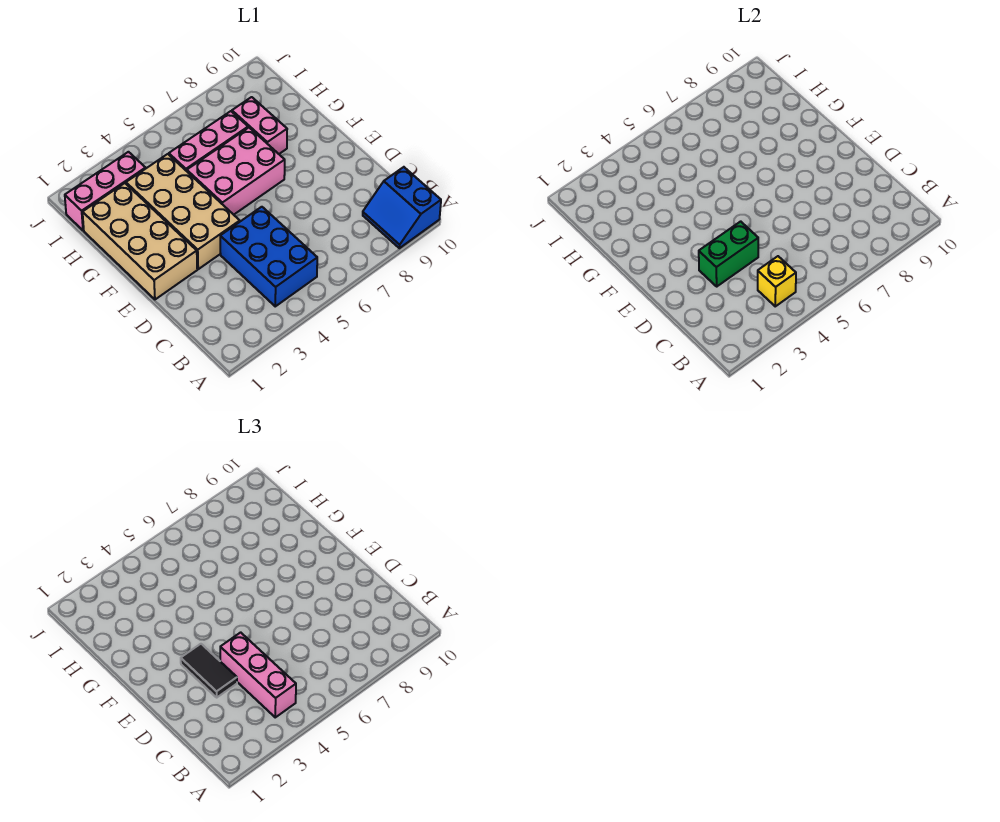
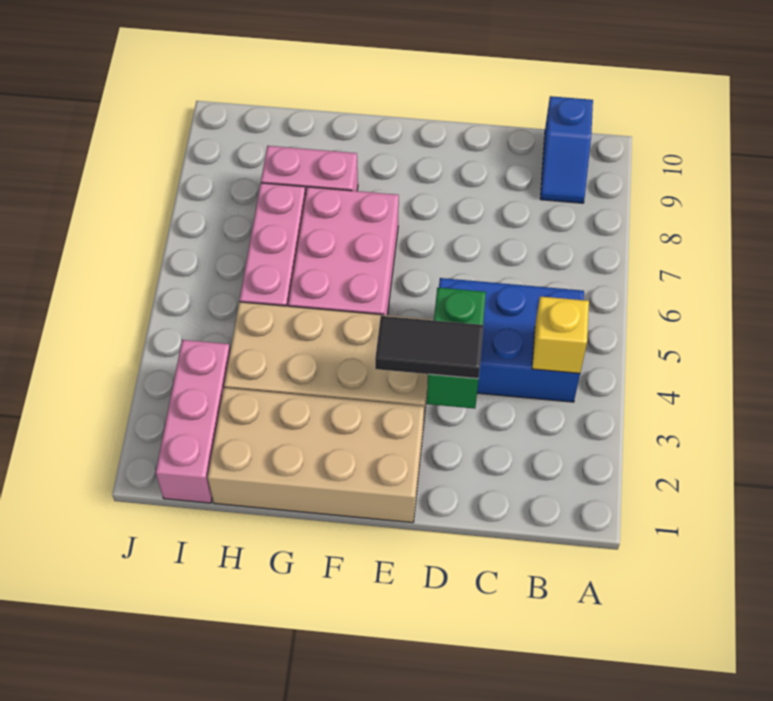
blue slope A9:B10 level 1 top 10 -> blue slope B9:B10 level 1 top 10
pink brick B4:D4 level 3 -> none

